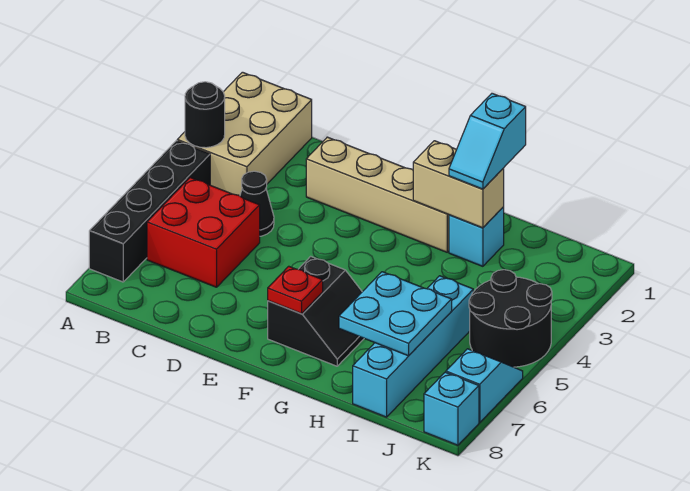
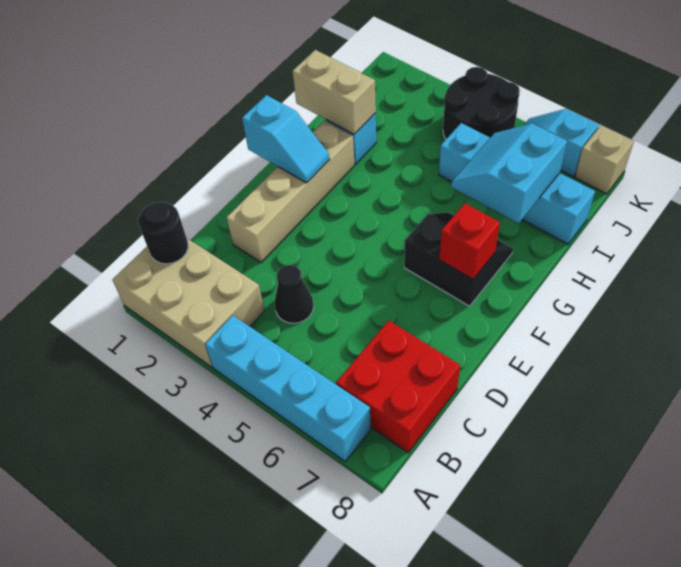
black round brick A3 level 2 -> black round brick B1 level 2
black brick A4:A7 level 1 -> cyan brick A4:A7 level 1
red brick B5:C6 level 1 -> red brick B7:C8 level 1
red plate F7 level 2 -> red brick F7 level 2
tan brick G2:H2 level 2 -> tan brick H1:H2 level 2
cyan slope H1:H2 level 3 top 1 -> cyan slope F1:F2 level 2 top 1
cyan plate H6:I7 level 2 -> cyan slope H6:I7 level 2 top 7
cyan brick K8 level 1 -> tan brick K8 level 1

